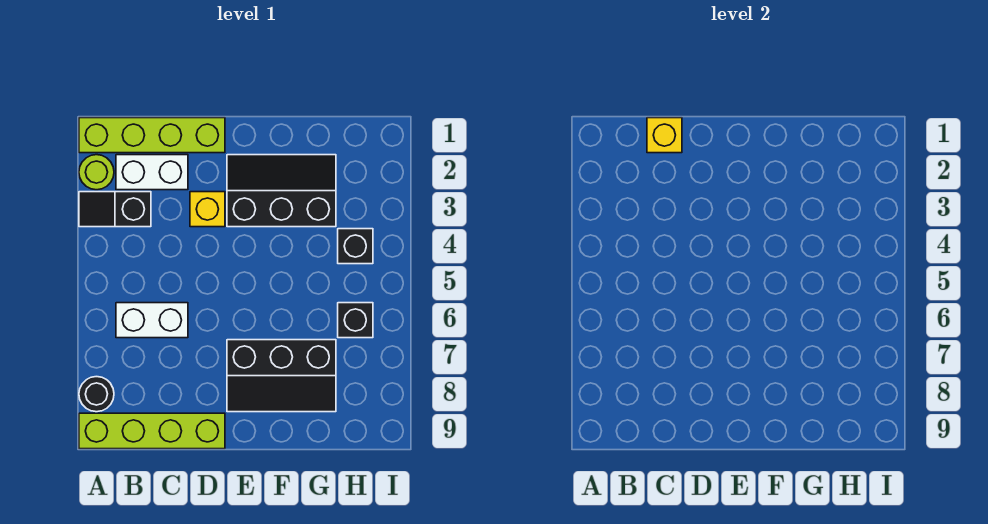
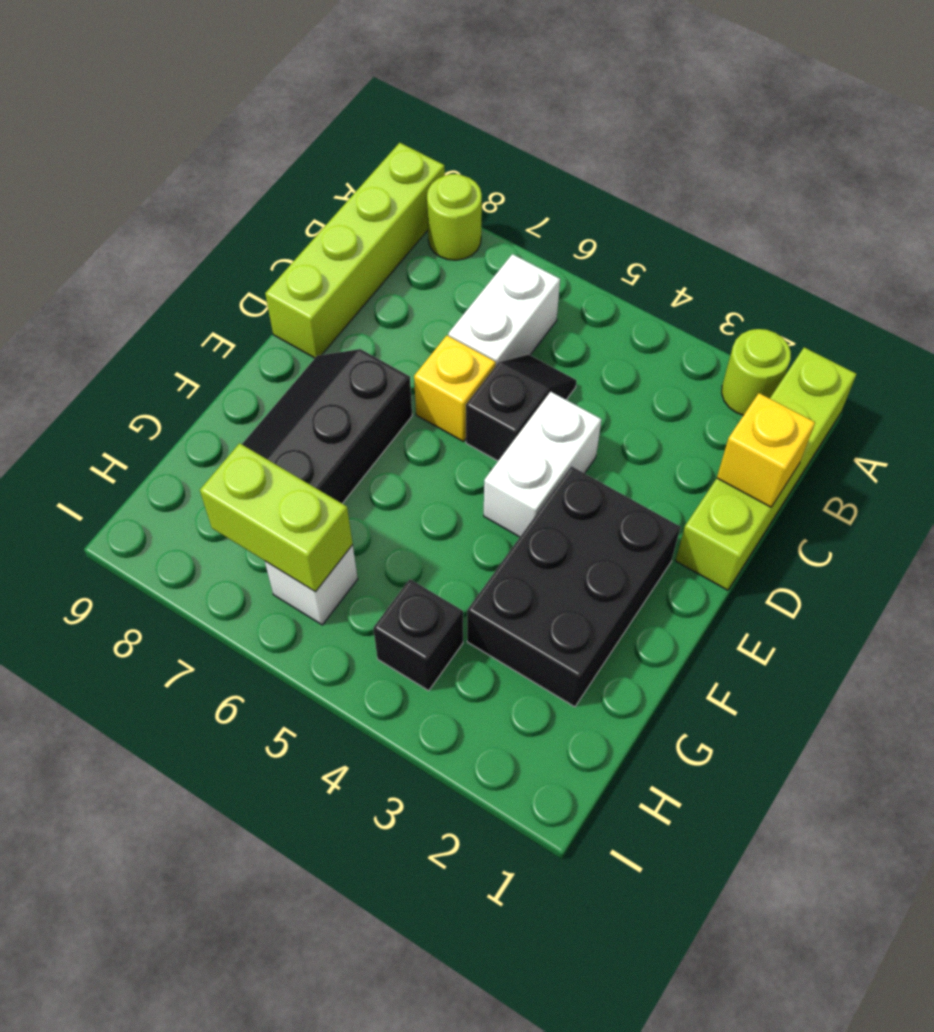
black slope A3:B3 level 1 top B -> black slope C5:D5 level 1 top D
black round brick A8 level 1 -> lime round brick A8 level 1
white brick B2:C2 level 1 -> white brick D4:E4 level 1
yellow brick D3 level 1 -> yellow brick D6 level 1
black slope E2:G3 level 1 top 3 -> black brick E2:G3 level 1
black brick H6 level 1 -> white brick H6 level 1
none -> lime brick H6:H7 level 2

